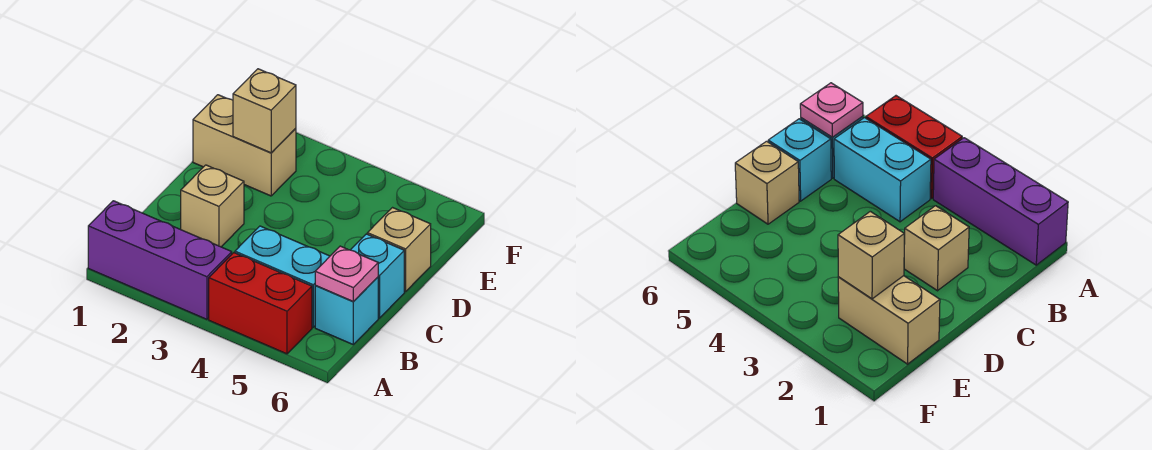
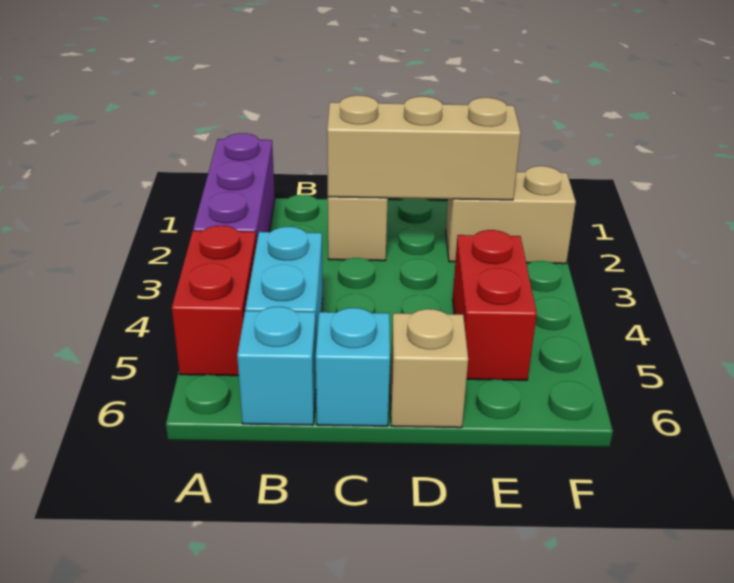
pink plate B6 level 2 -> none
tan brick E1:E2 level 1 -> tan brick E2:F2 level 1
tan brick E2 level 2 -> tan brick C2:E2 level 2
none -> red brick E4:E5 level 1

